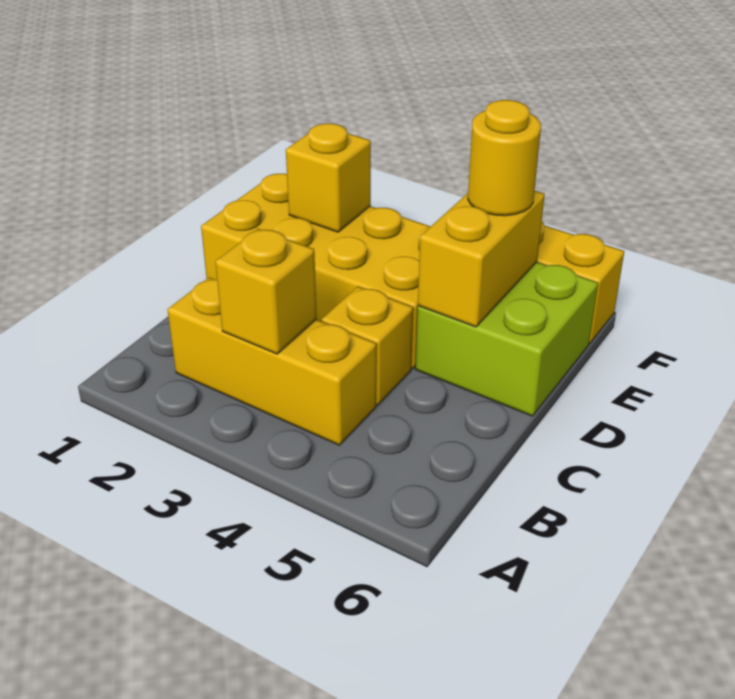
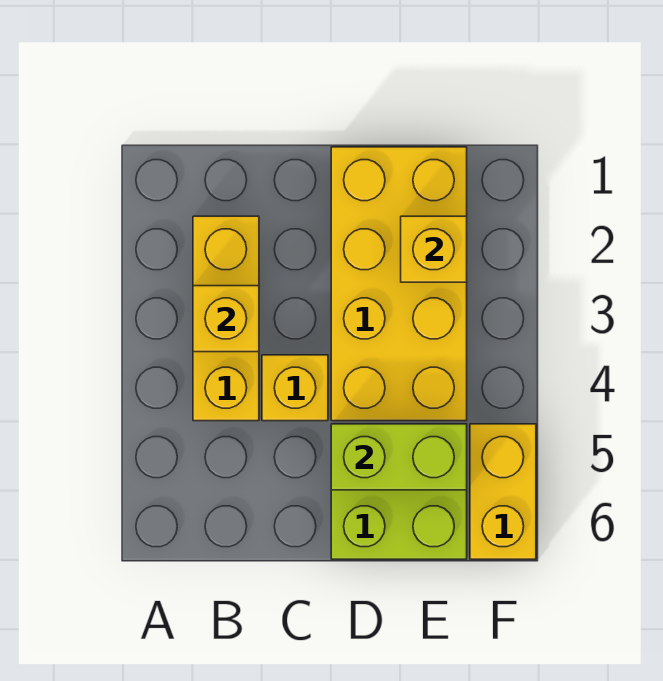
yellow brick D5:E5 level 2 -> lime brick D5:E5 level 2
yellow round brick E5 level 3 -> none

